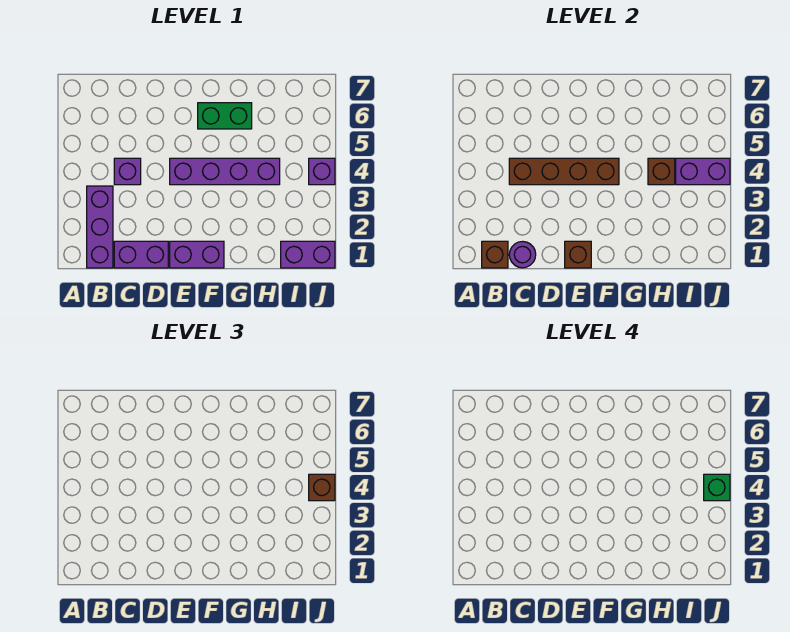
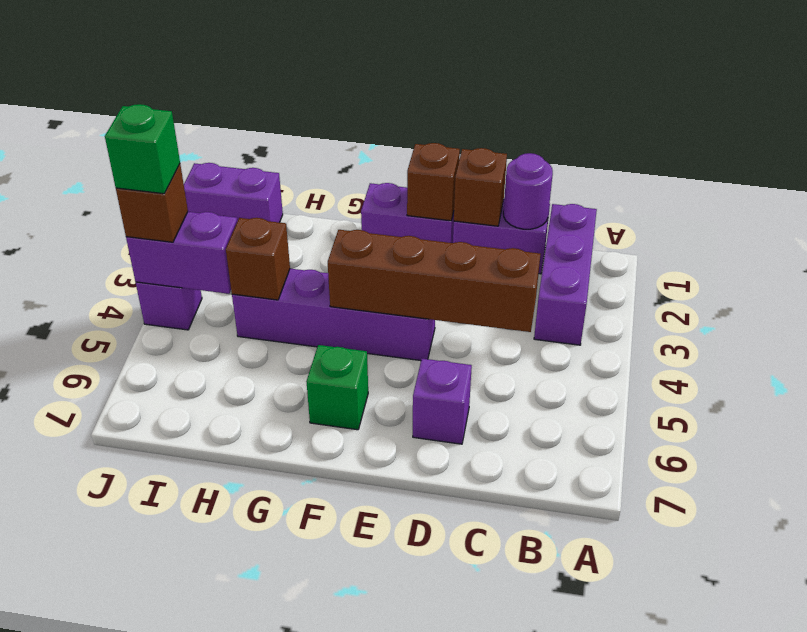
brown brick B1 level 2 -> brown brick D1 level 2
purple brick C4 level 1 -> purple brick D6 level 1
green brick F6:G6 level 1 -> green brick F6 level 1

